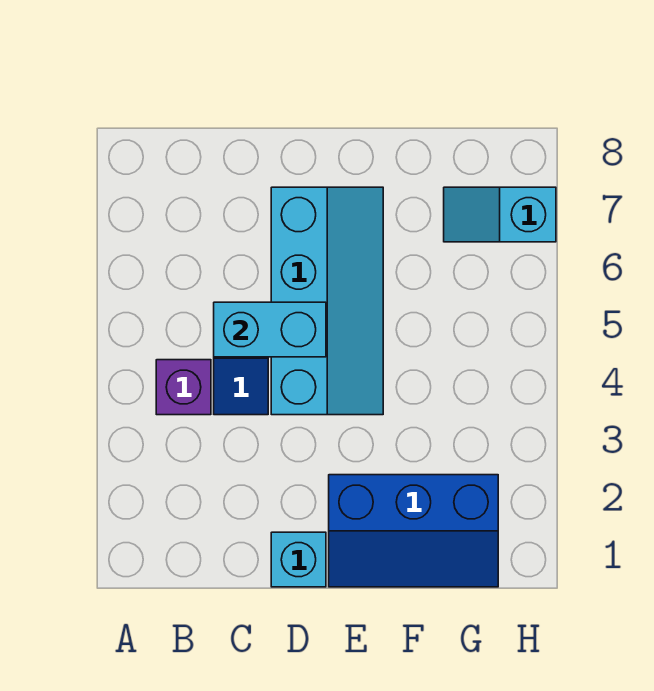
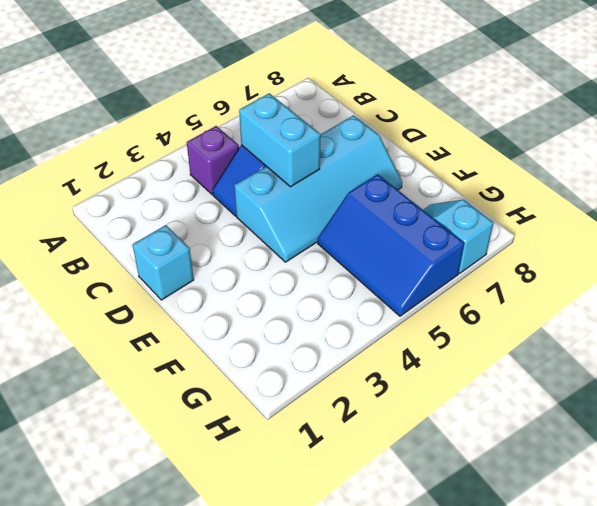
blue slope E1:G2 level 1 top 2 -> blue slope F5:H6 level 1 top 6

